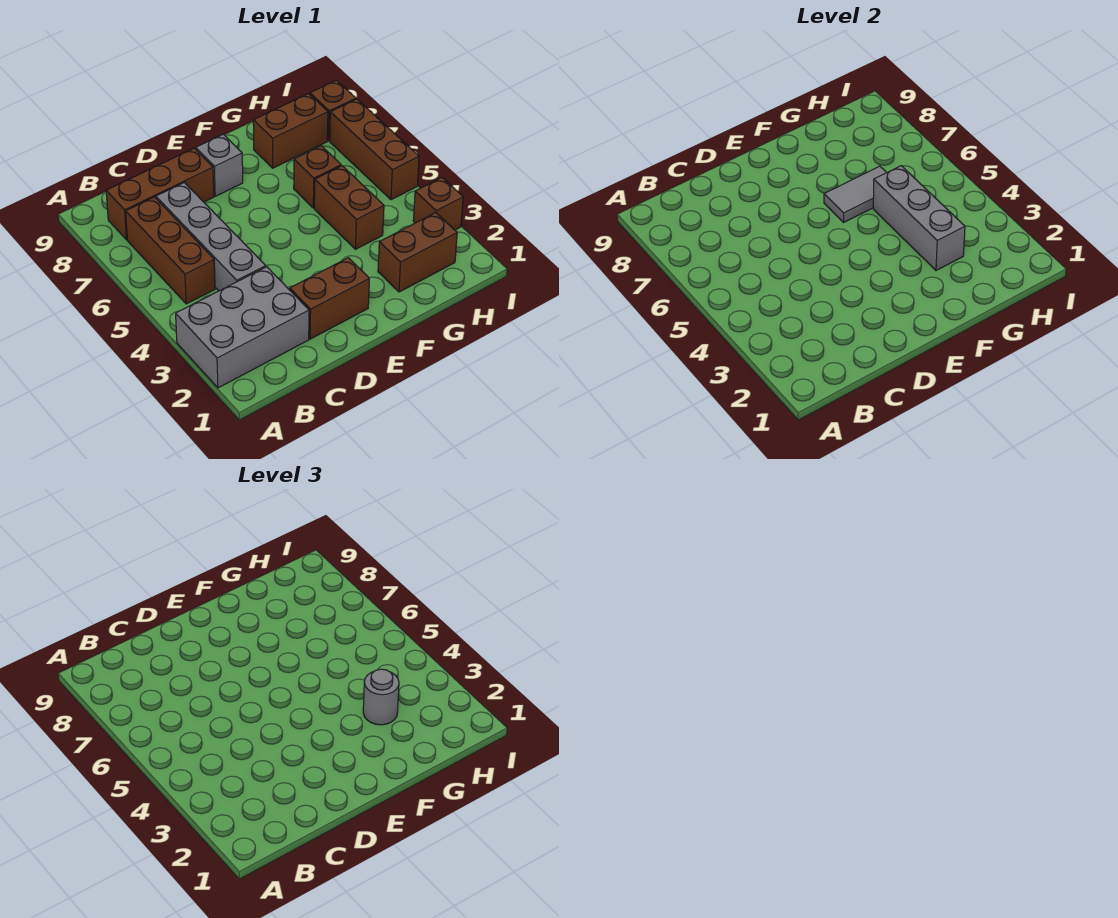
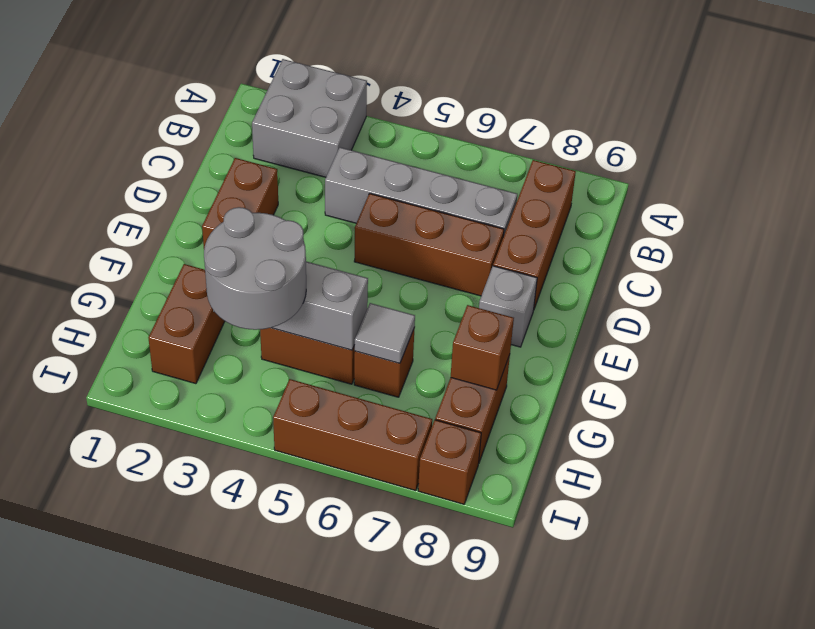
grey brick A2:C3 level 1 -> grey brick A2:B3 level 1
brown brick B5:B7 level 1 -> brown brick D5:D7 level 1
grey tile F6:G6 level 2 -> grey tile G6 level 2
grey round brick G3 level 3 -> grey round brick G3:H4 level 3
brown brick I3 level 1 -> brown brick G8 level 2

